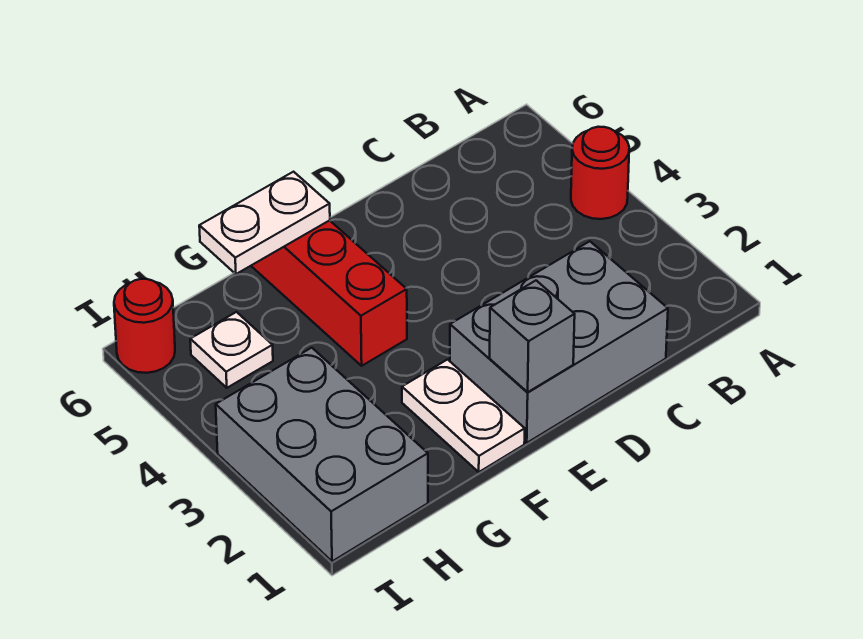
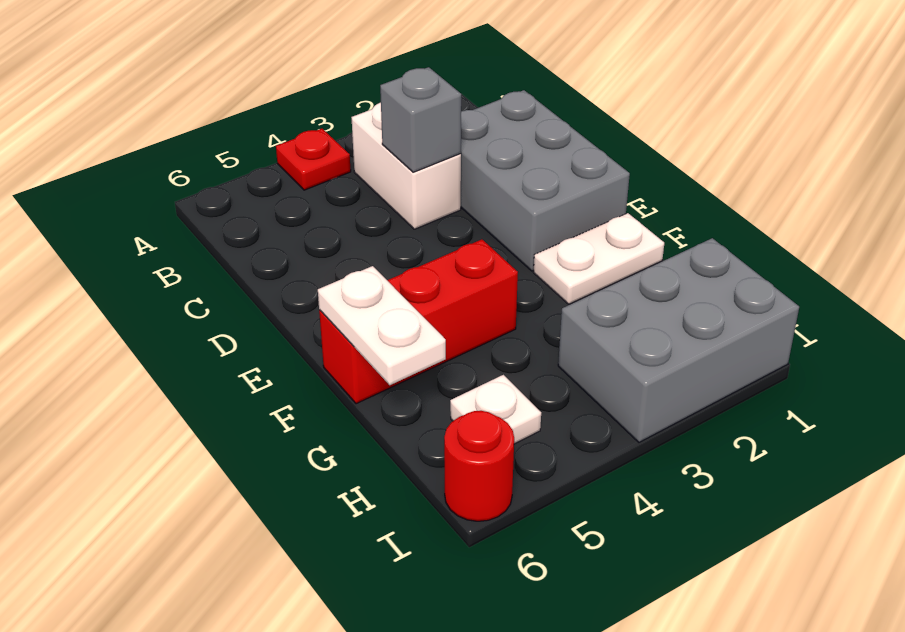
red round brick A4 level 1 -> red plate A4 level 1
none -> white brick B3:C3 level 1
grey brick E1 level 2 -> grey brick C3 level 2

